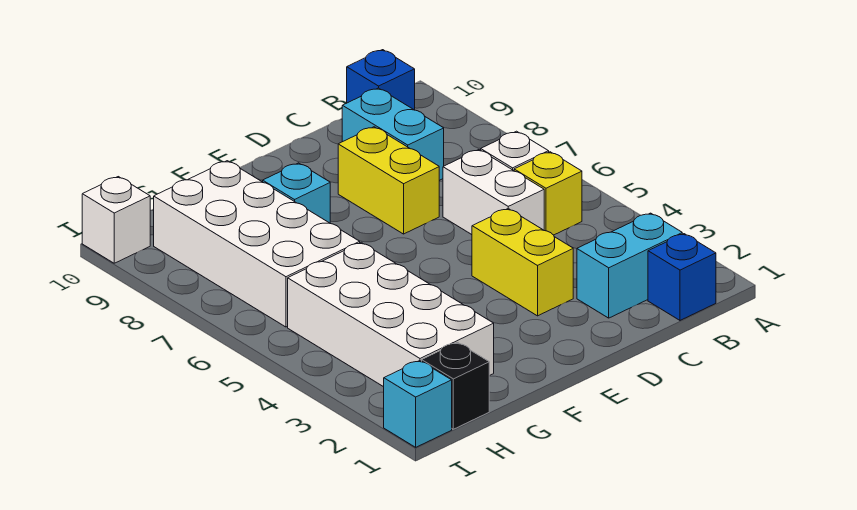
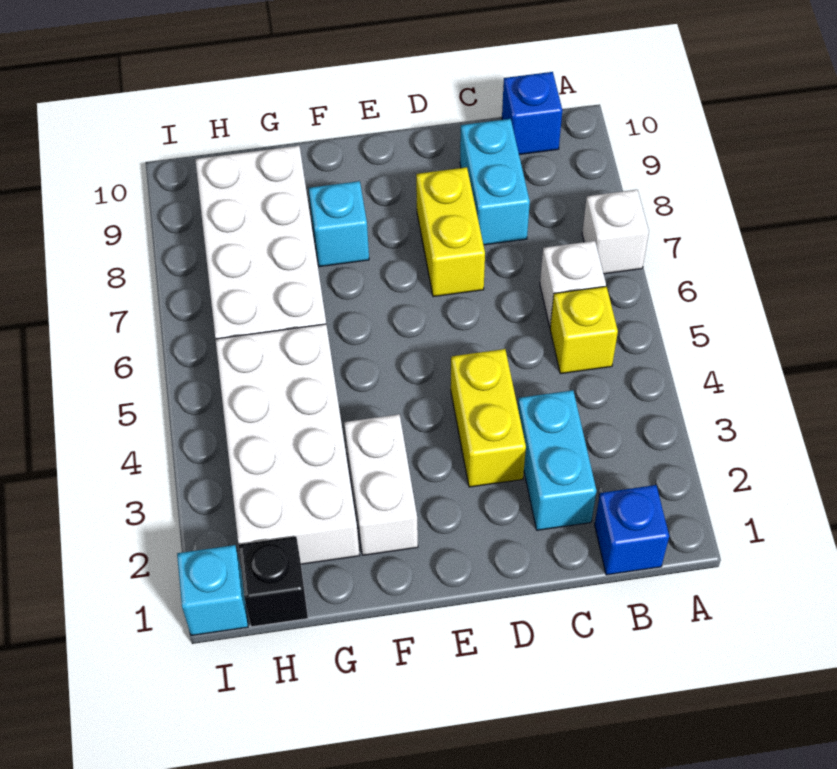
cyan brick B2:C2 level 1 -> cyan brick C2:C3 level 1
white brick C5:C6 level 1 -> white brick F2:F3 level 1
white brick I10 level 1 -> white brick A7 level 1

